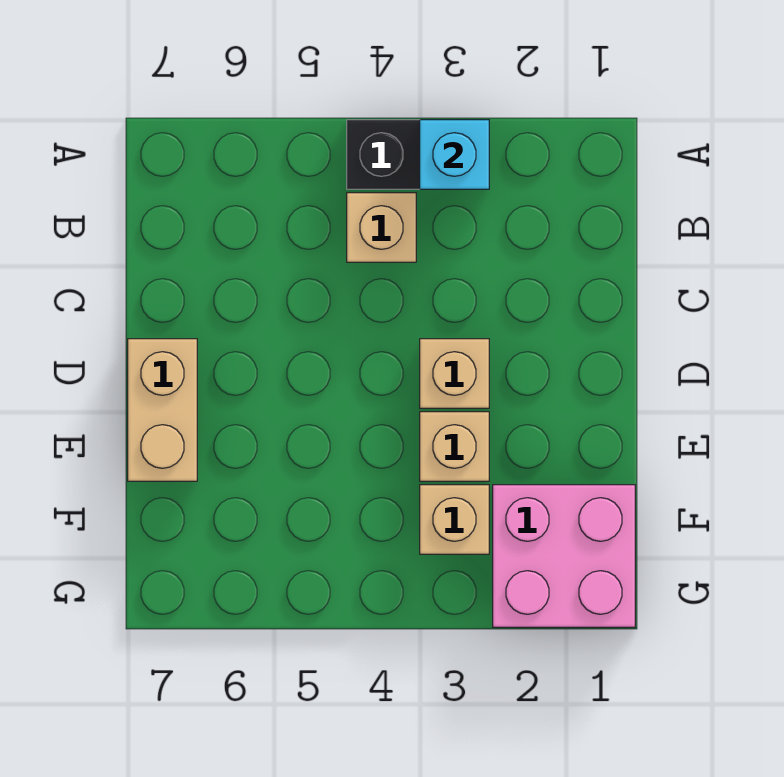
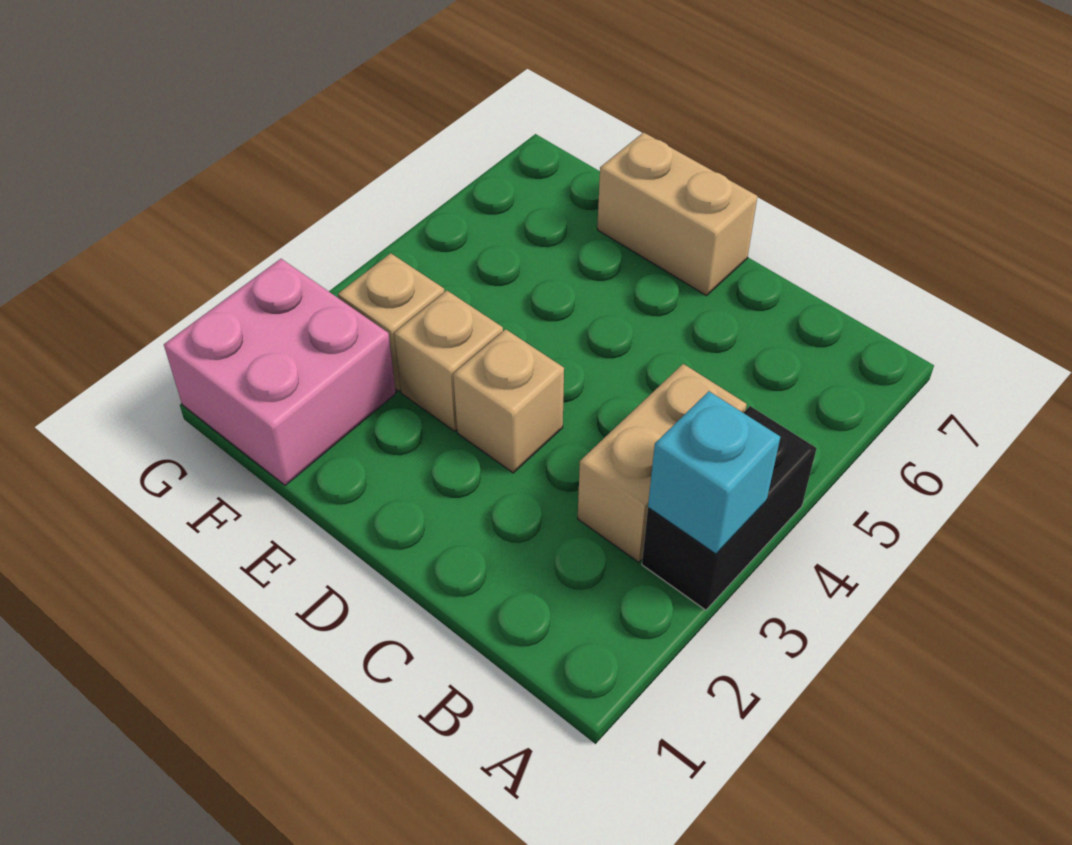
tan brick B4 level 1 -> tan brick B3:B4 level 1

